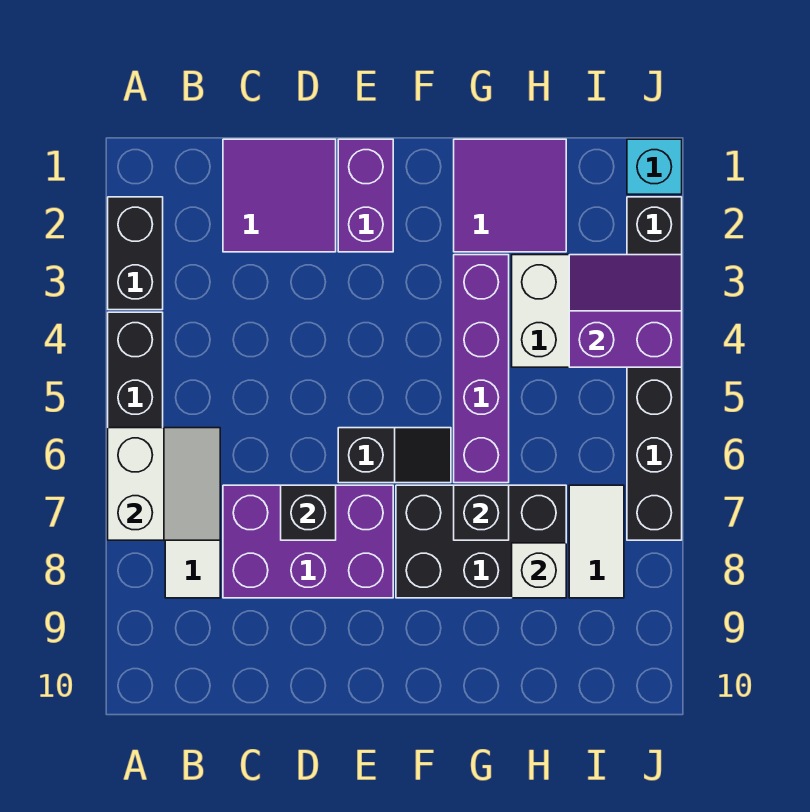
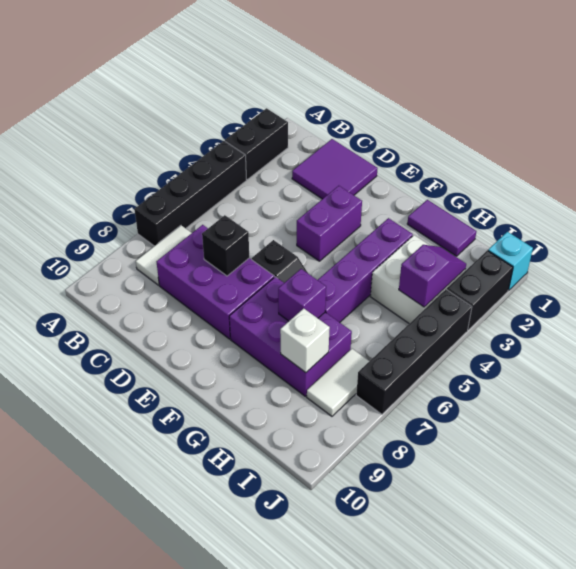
white slope A6:B7 level 2 top A -> none
purple brick E1:E2 level 1 -> purple brick E3:E4 level 1
black brick F7:H8 level 1 -> purple brick F7:H8 level 1
purple tile G1:H2 level 1 -> purple tile G1:H1 level 1
black brick G7 level 2 -> purple brick G7 level 2
purple slope I3:J4 level 2 top 4 -> purple slope I3:I4 level 2 top 4

